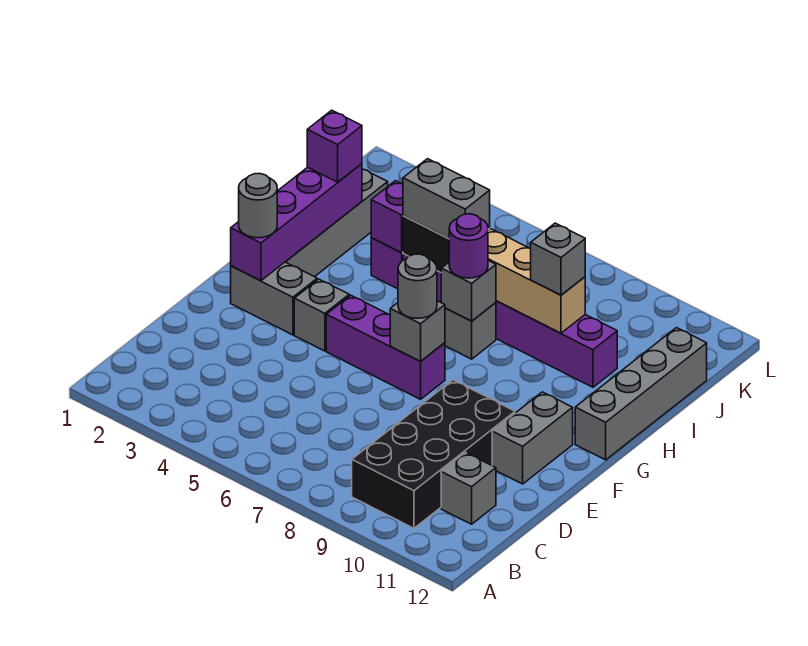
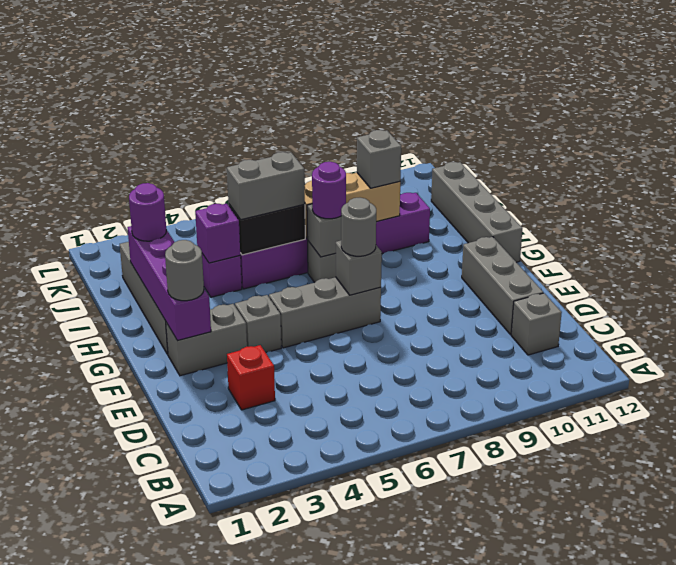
black brick B9:E10 level 1 -> none
none -> red brick D3 level 1
grey brick E11:F11 level 1 -> grey brick D11:F11 level 1
purple brick F5:F7 level 1 -> grey brick F5:F7 level 1
purple brick I2 level 3 -> purple round brick I2 level 3

